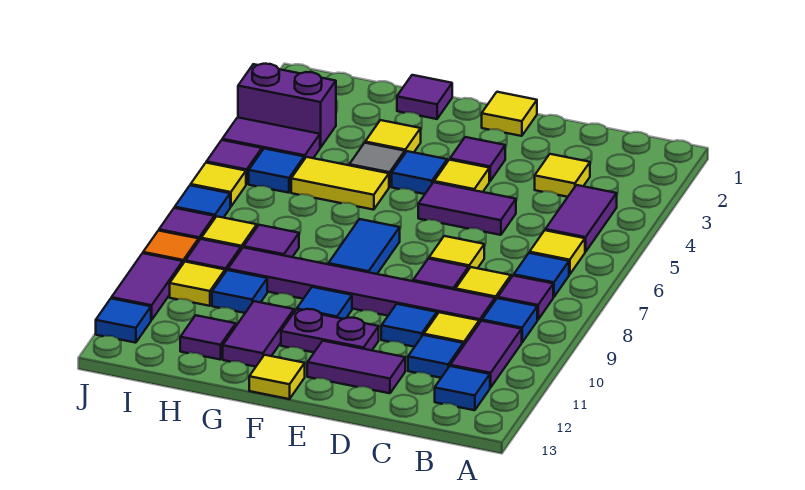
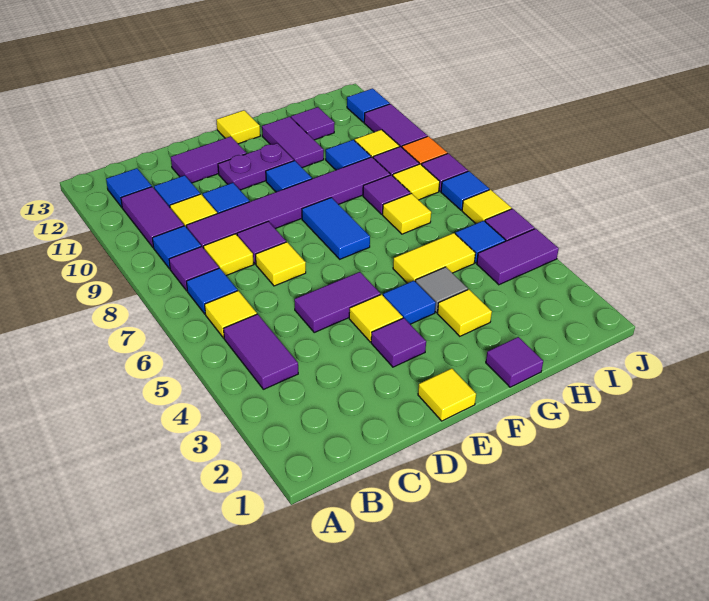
yellow tile C3 level 1 -> yellow tile H7 level 1
purple brick I3:J3 level 1 -> none

